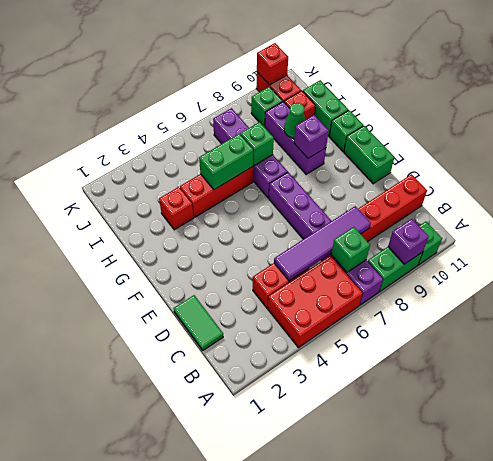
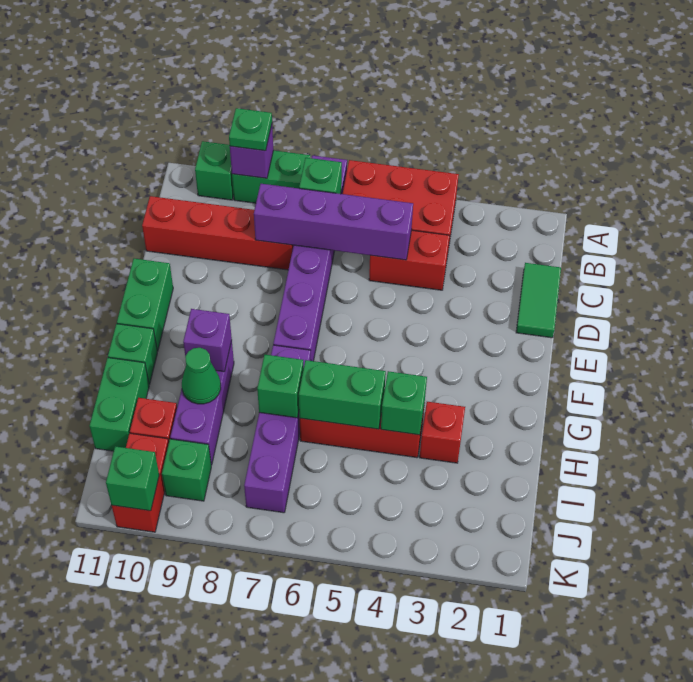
none -> green plate A9 level 3
purple tile C5:C8 level 2 -> purple brick C5:C8 level 2
none -> green brick H4 level 2
red brick K10 level 2 -> green brick K10 level 2

